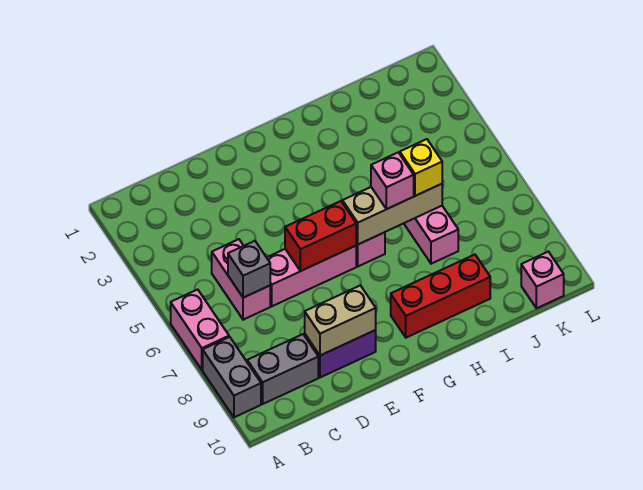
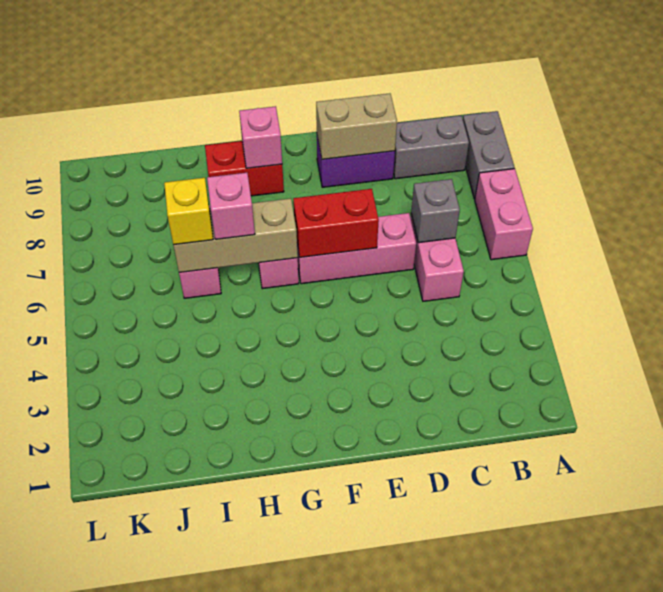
red brick G9:I9 level 1 -> red brick G9:H9 level 1
pink brick K10 level 1 -> pink brick G9 level 2

